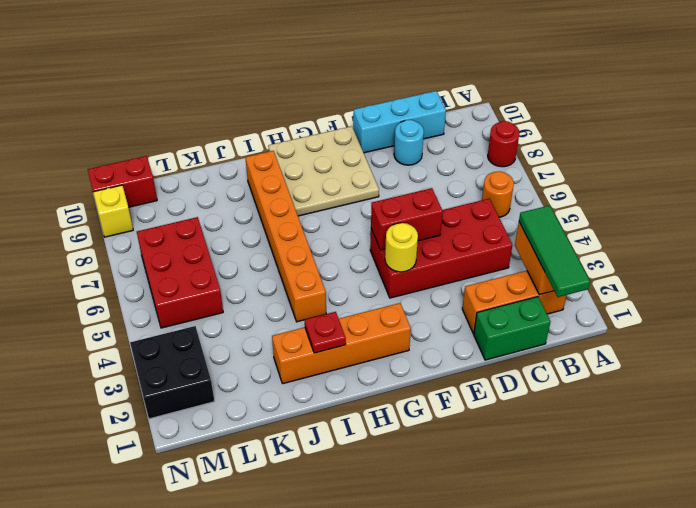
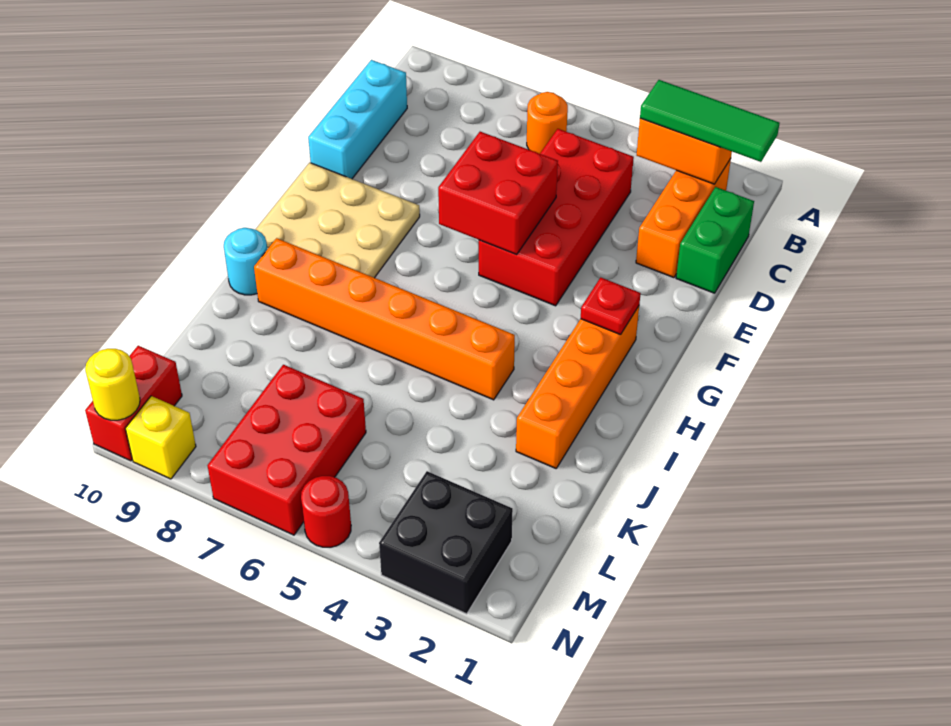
red round brick A8 level 1 -> red round brick N5 level 1
cyan round brick D9 level 1 -> cyan round brick I10 level 1
red brick E5:F5 level 2 -> red brick E5:F6 level 2
yellow round brick F4 level 2 -> yellow round brick N10 level 2
red plate I2 level 2 -> red plate G2 level 2
red brick L5:M7 level 1 -> red brick L6:N7 level 1

